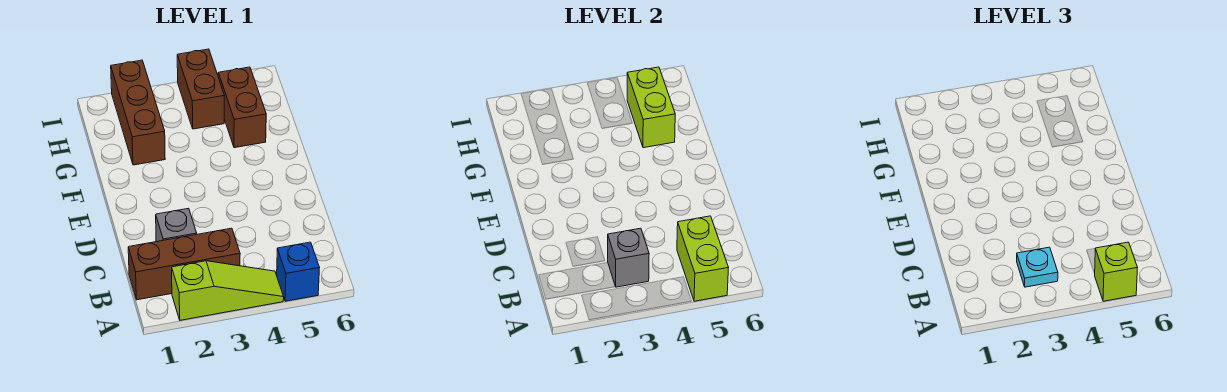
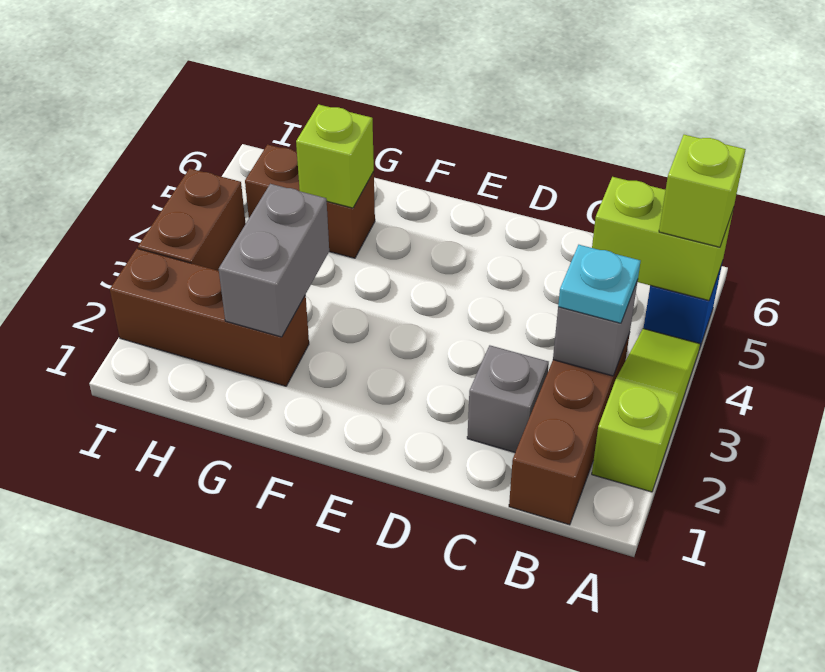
none -> grey brick G2:G3 level 2
lime brick G5:H5 level 2 -> lime brick G5 level 2
brown brick H4:I4 level 1 -> brown brick I3:I4 level 1

